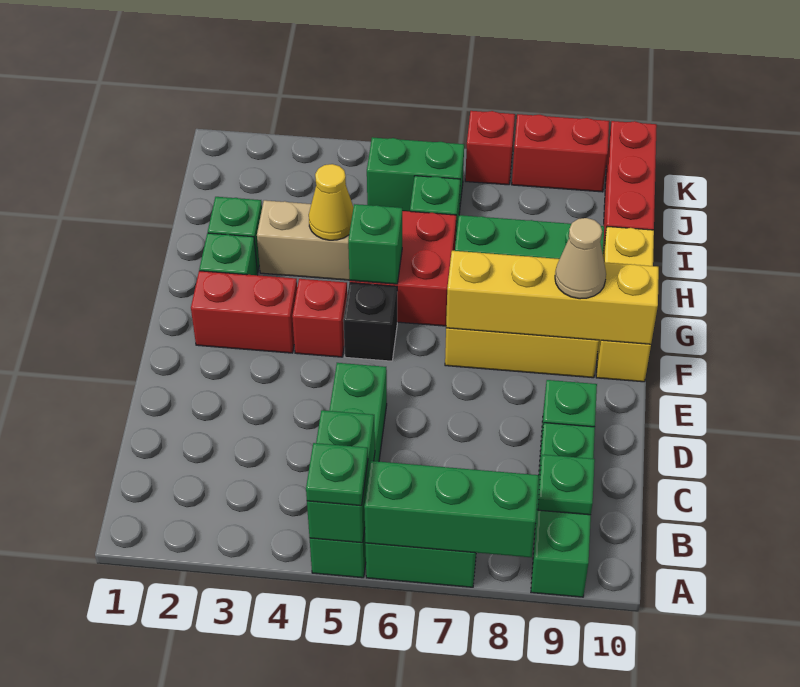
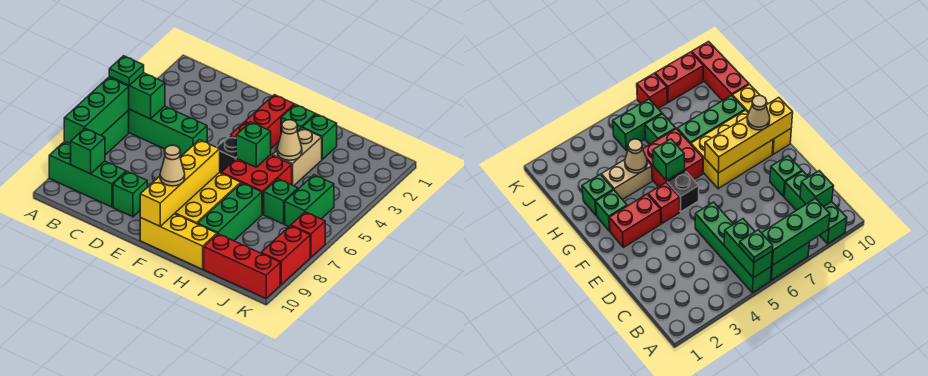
green plate B9 level 2 -> green brick B9 level 2
yellow cone H4 level 2 -> tan cone H4 level 2

